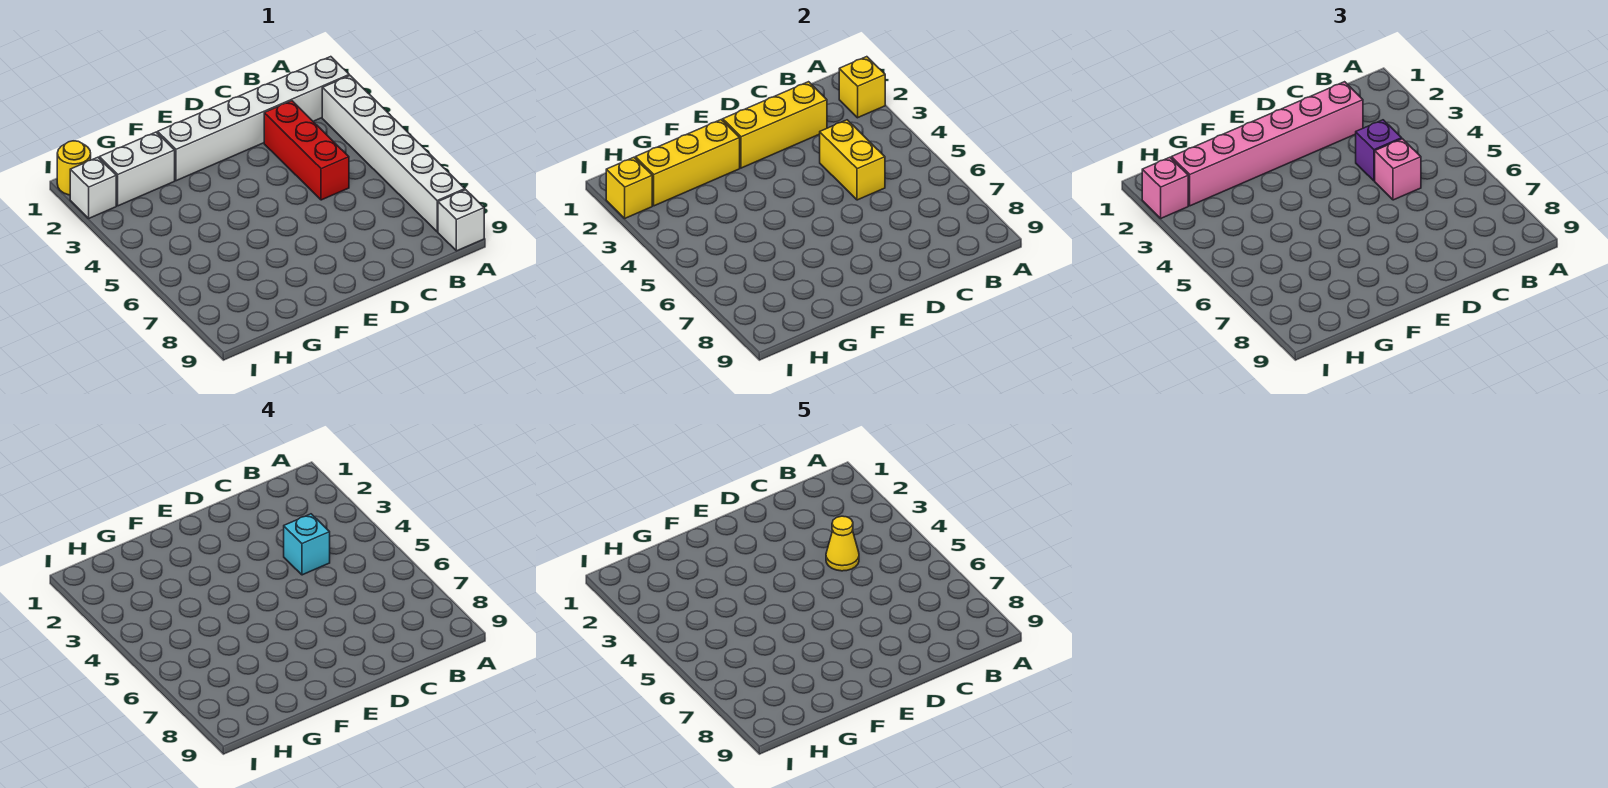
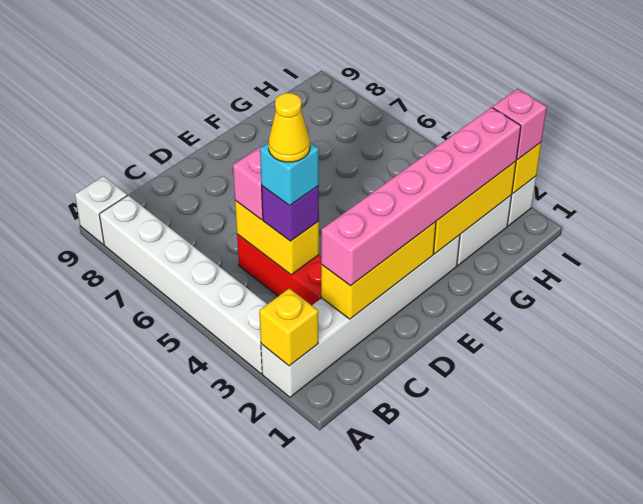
yellow round brick I1 level 1 -> none

